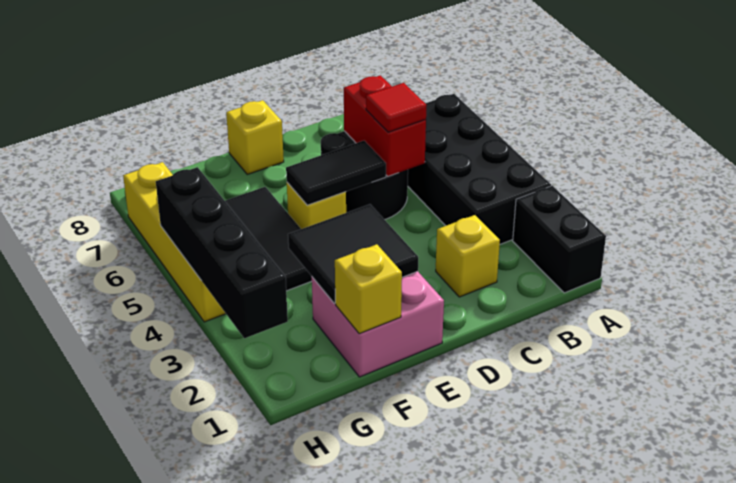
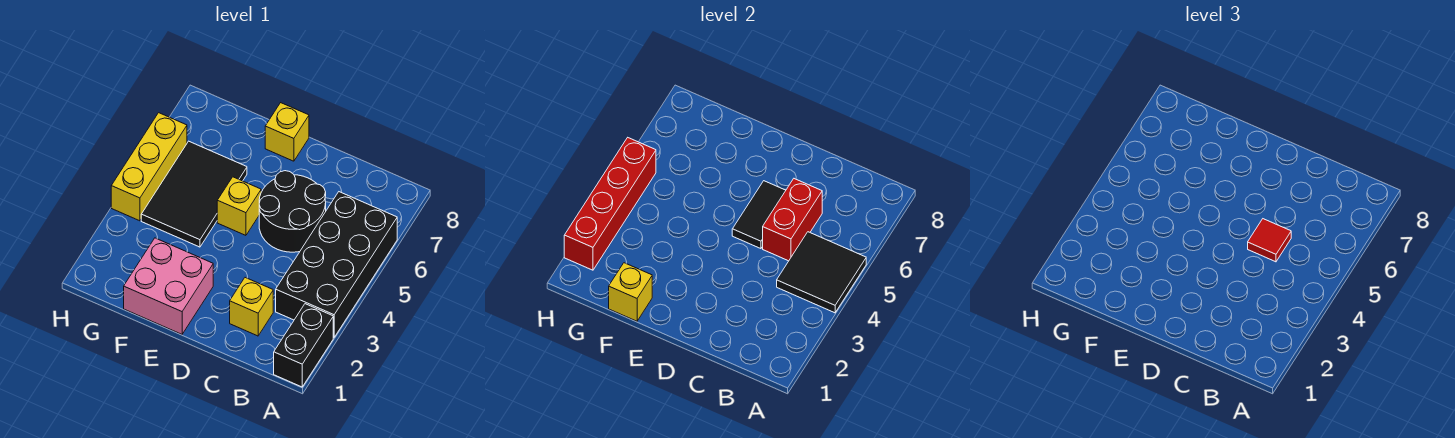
black tile D5:E5 level 2 -> black tile D5:D6 level 2
black tile E2:F3 level 2 -> black tile A4:B5 level 2
black brick H2:H5 level 2 -> red brick H2:H5 level 2
yellow brick H4:H7 level 1 -> yellow brick H4:H6 level 1

